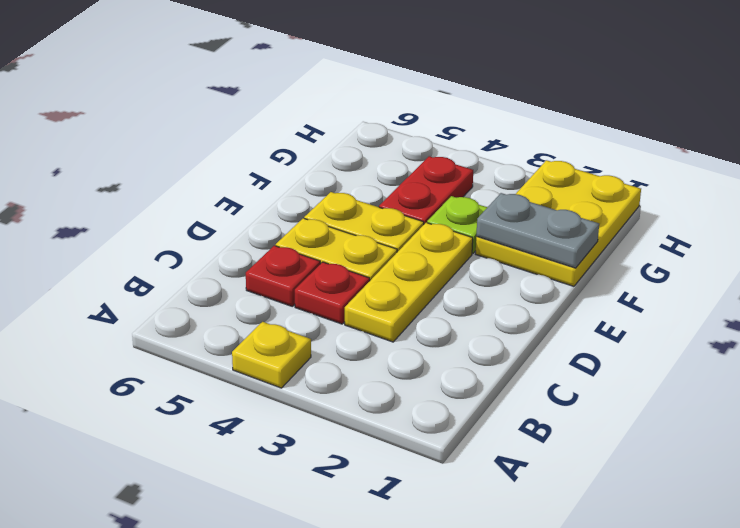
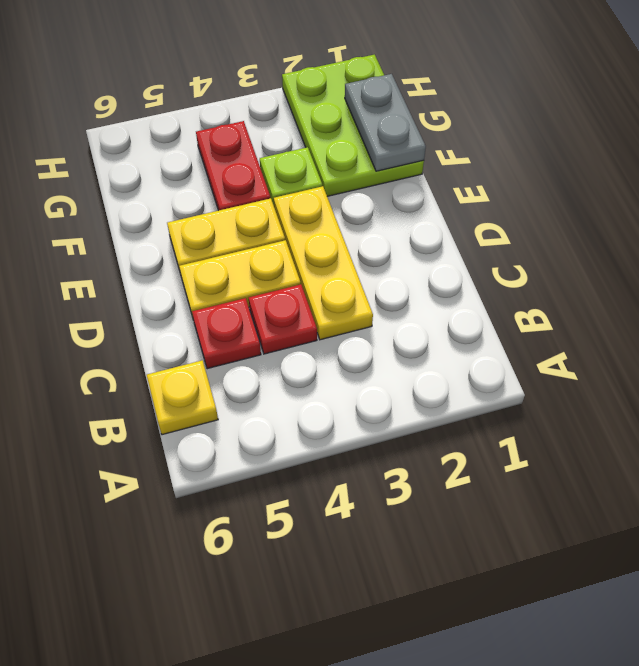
yellow plate A4 level 1 -> yellow plate B6 level 1
yellow plate F1:H2 level 1 -> lime plate F1:H2 level 1
grey plate F1:F2 level 2 -> grey plate F1:G1 level 2

